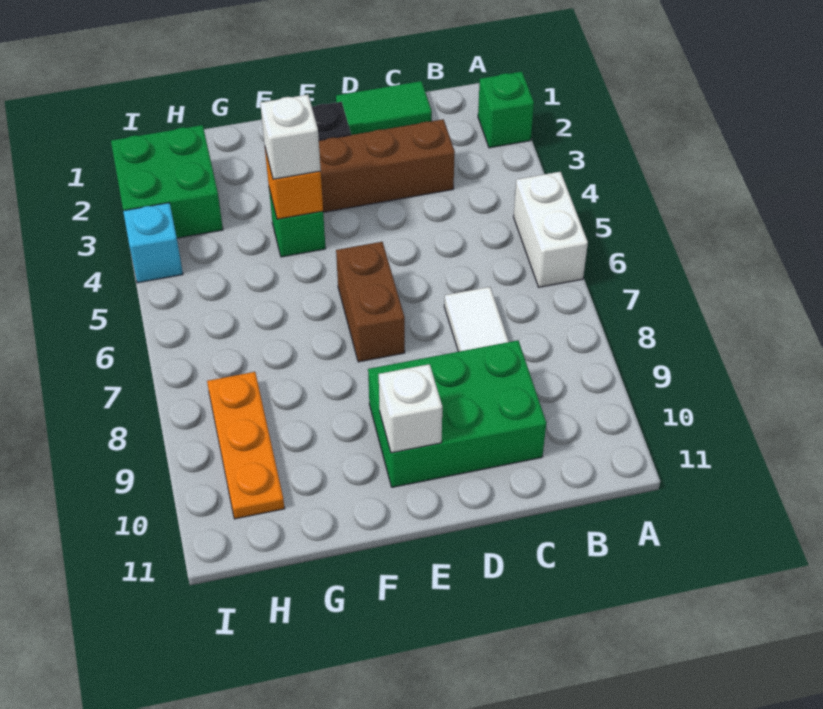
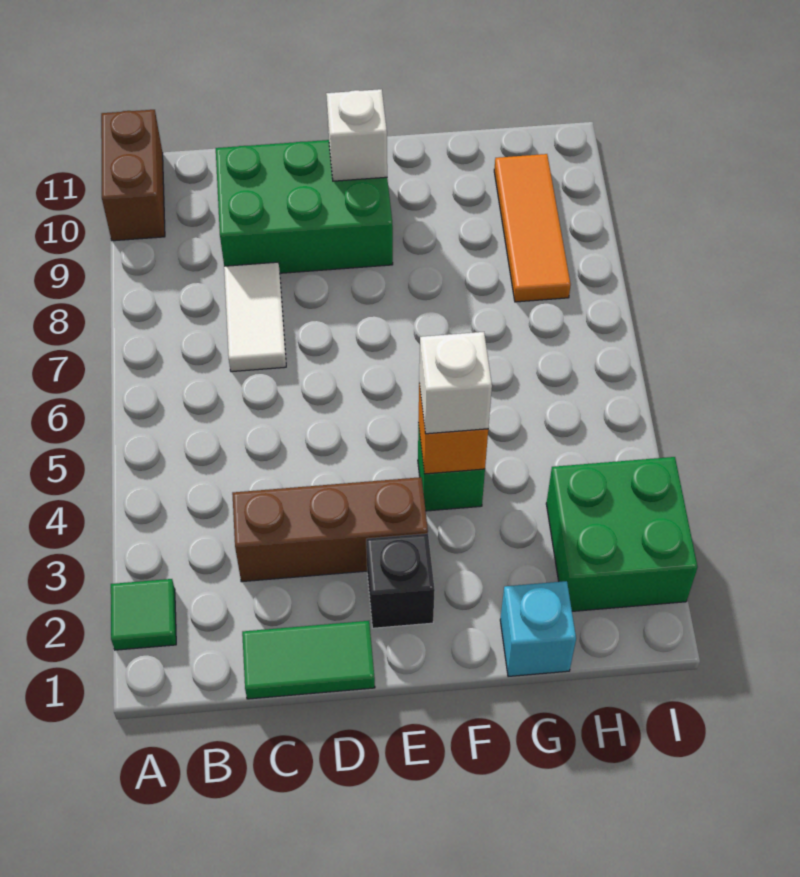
green brick A2 level 1 -> green tile A2 level 1
white brick A5:A6 level 1 -> none
brown brick E6:E7 level 1 -> brown brick A10:A11 level 1
orange plate H8:H10 level 1 -> orange tile H8:H10 level 1
cyan brick I4 level 1 -> cyan brick G1 level 1

